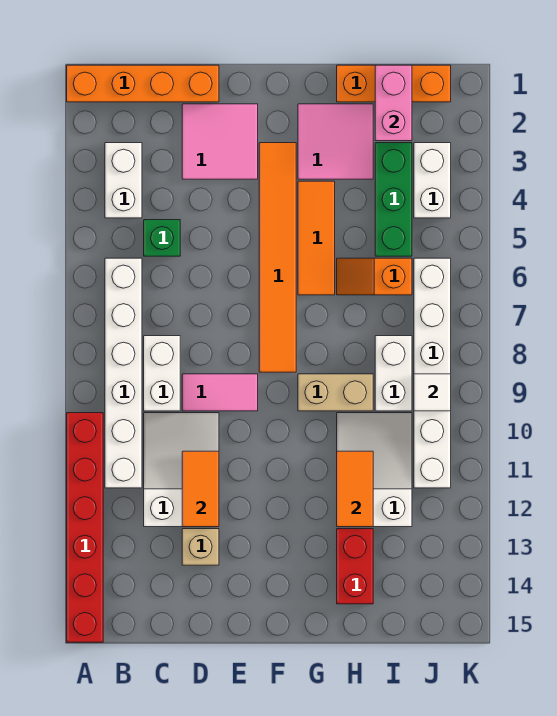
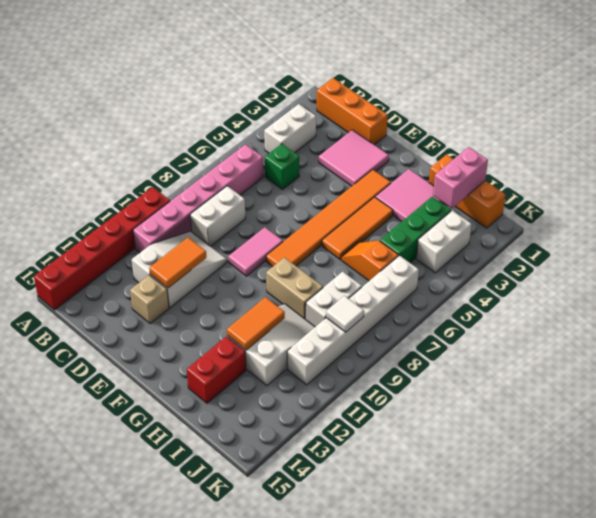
orange brick A1:D1 level 1 -> orange brick B1:D1 level 1
white brick B6:B11 level 1 -> pink brick B6:B11 level 1
pink tile D9:E9 level 1 -> pink tile E8:E9 level 1

